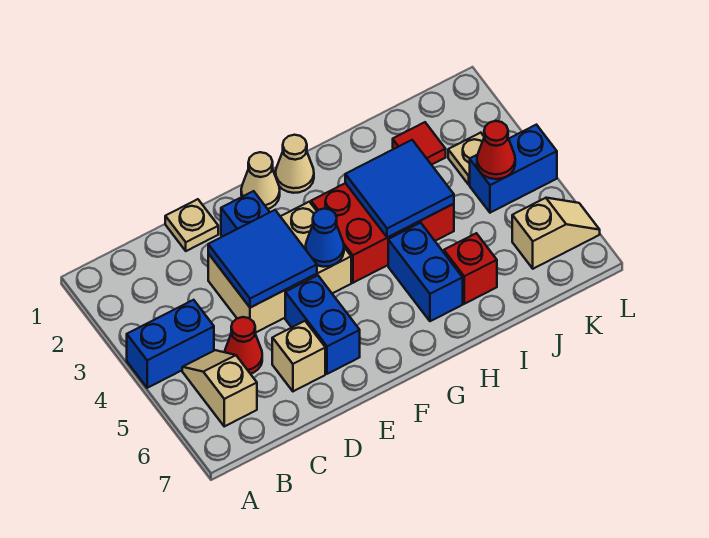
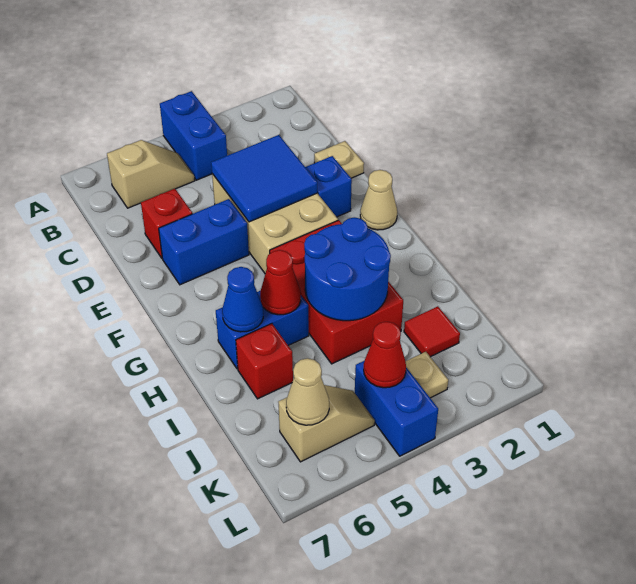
red cone C5 level 1 -> red cone H5 level 2
tan brick D6 level 1 -> red brick D6 level 1
blue cone F4 level 2 -> blue cone H6 level 2
tan cone G1 level 1 -> tan cone K6 level 2
blue tile H3:I4 level 2 -> blue round brick H3:I4 level 2
tan slope K6:L6 level 1 top K -> tan slope K5:K6 level 1 top 6

